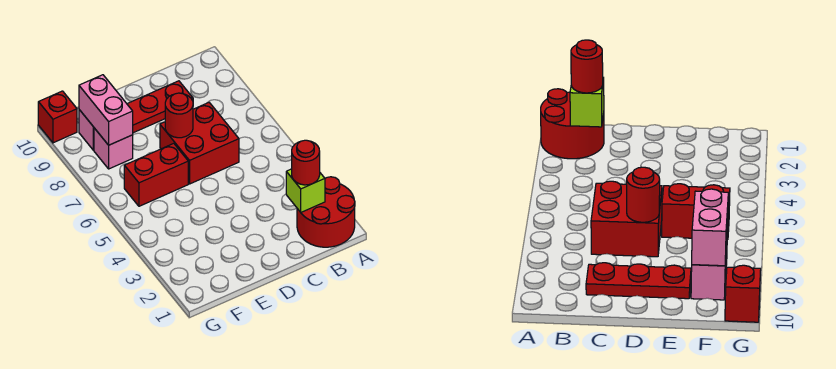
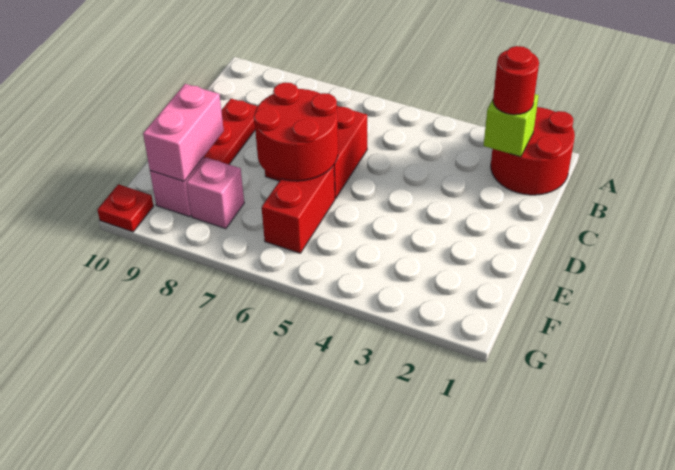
red round brick D7 level 2 -> red round brick D6:E7 level 2
pink brick F8:F9 level 2 -> pink brick E9:F9 level 2
red brick G10 level 1 -> red plate G10 level 1

